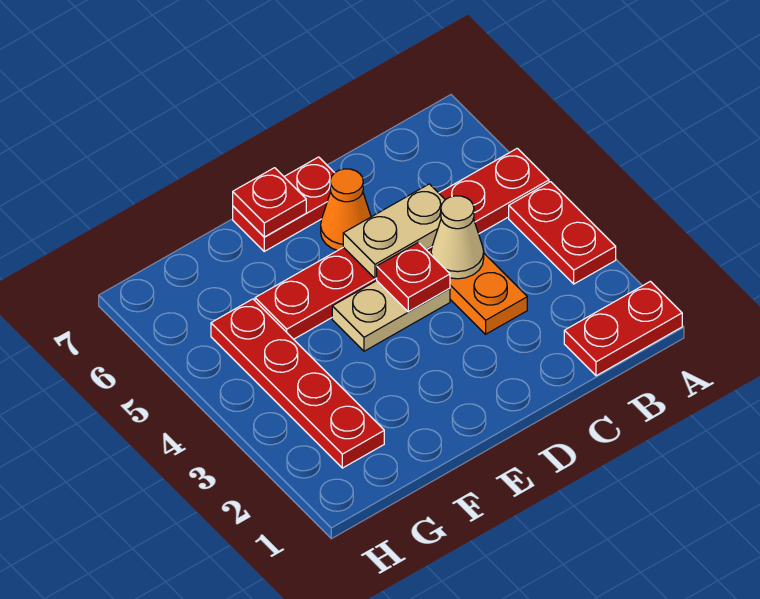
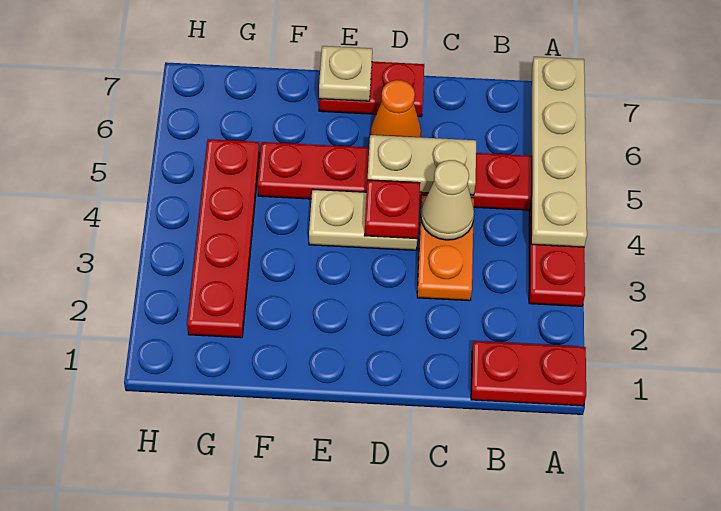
none -> tan plate A4:A7 level 2
red plate E7 level 2 -> tan plate E7 level 2

